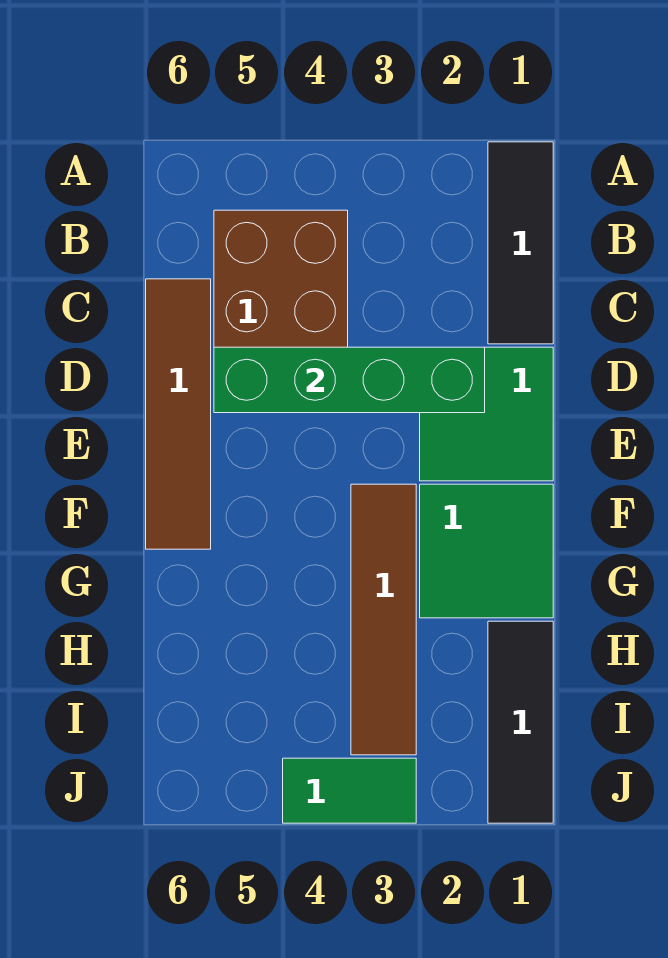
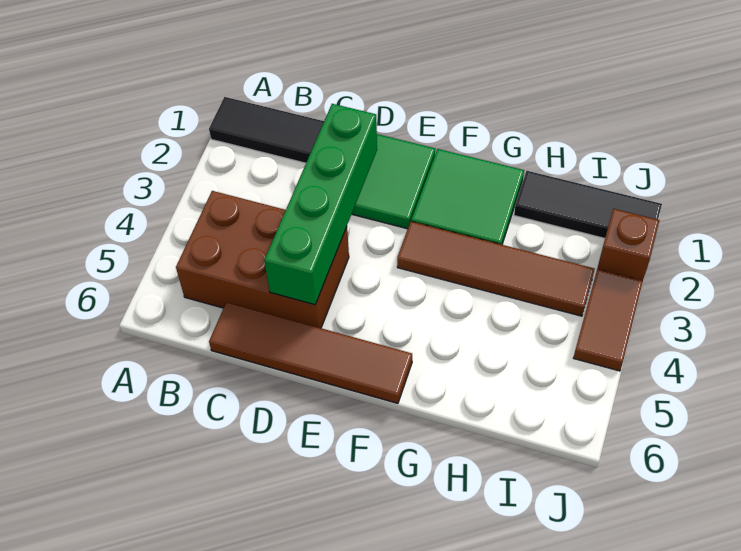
none -> brown brick J2 level 1
green tile J3:J4 level 1 -> brown tile J3:J4 level 1

